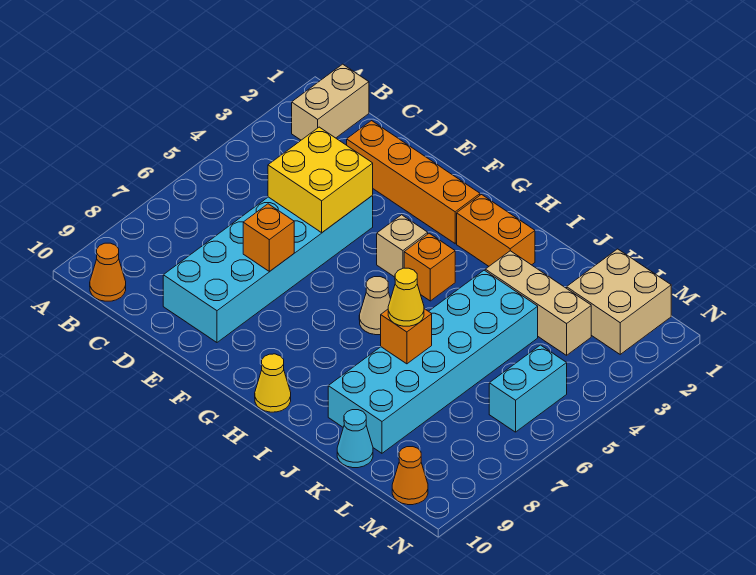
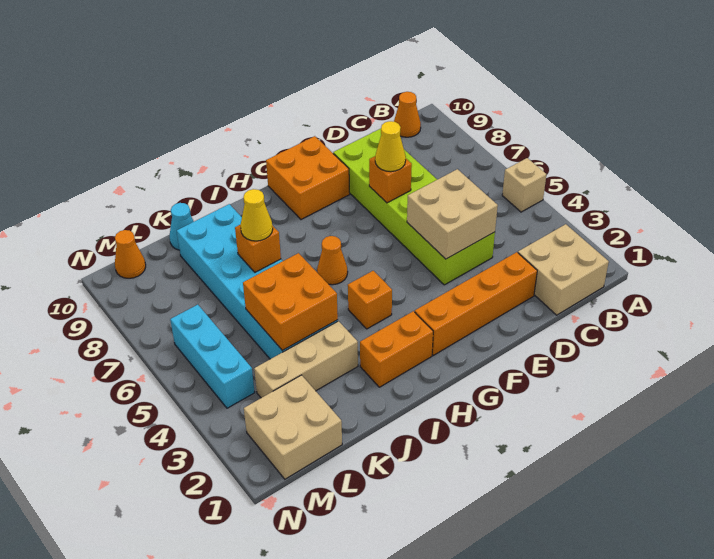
tan brick B1:B2 level 1 -> tan brick B1:C2 level 1
cyan brick D4:E9 level 1 -> lime brick D4:E9 level 1
yellow brick D4:E5 level 2 -> tan brick D4:E5 level 2
none -> orange brick F9:G10 level 1
tan brick G4 level 1 -> tan brick A5 level 1
tan cone H6 level 1 -> orange cone H6 level 1
yellow cone H10 level 1 -> yellow cone E7 level 3
none -> orange brick J4:K5 level 2
cyan brick M5:M6 level 1 -> cyan brick M4:M6 level 1

